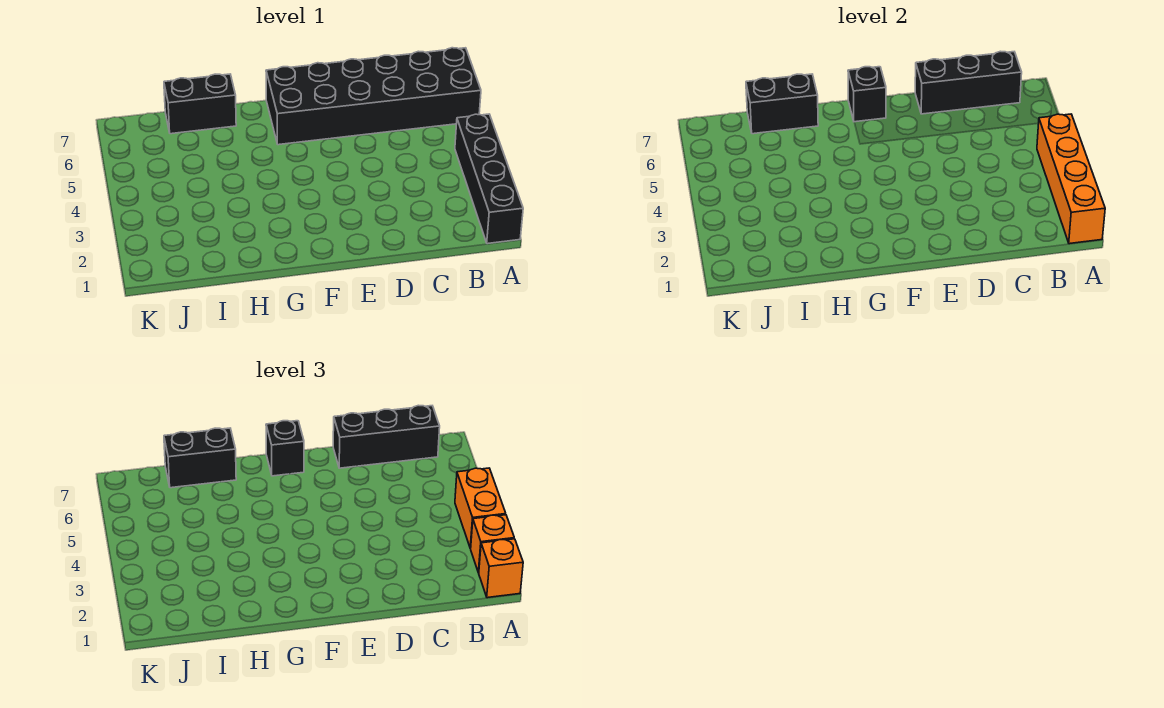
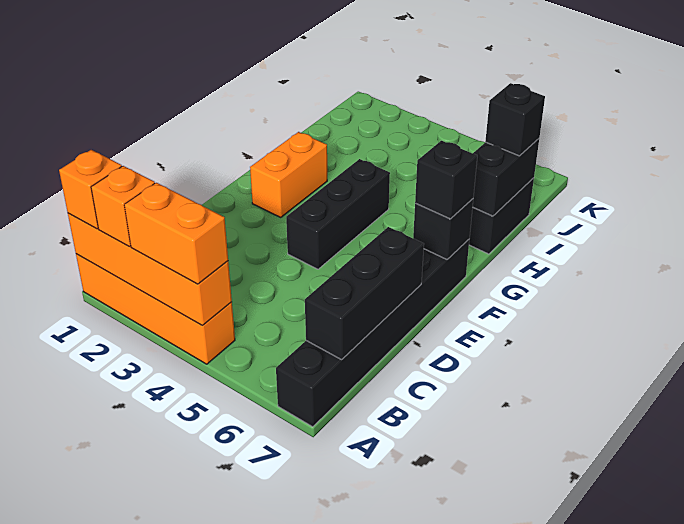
black brick A1:A4 level 1 -> orange brick A1:A4 level 1
black brick A6:F7 level 1 -> black brick A7:F7 level 1
black brick B7:D7 level 3 -> black brick E4:G4 level 1
none -> orange brick F2:G2 level 1
black brick H7:I7 level 3 -> black brick I7 level 3

